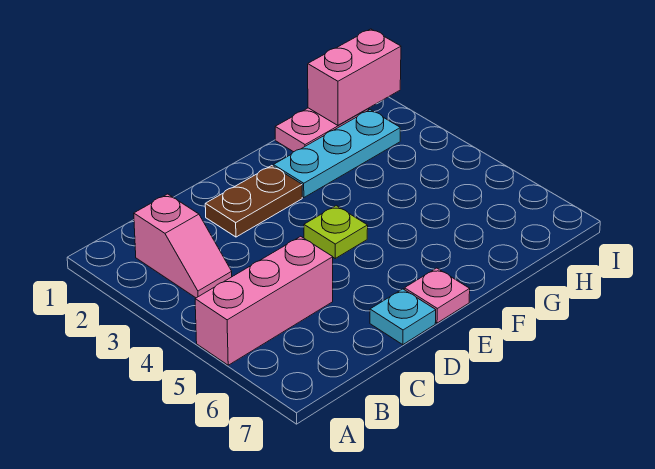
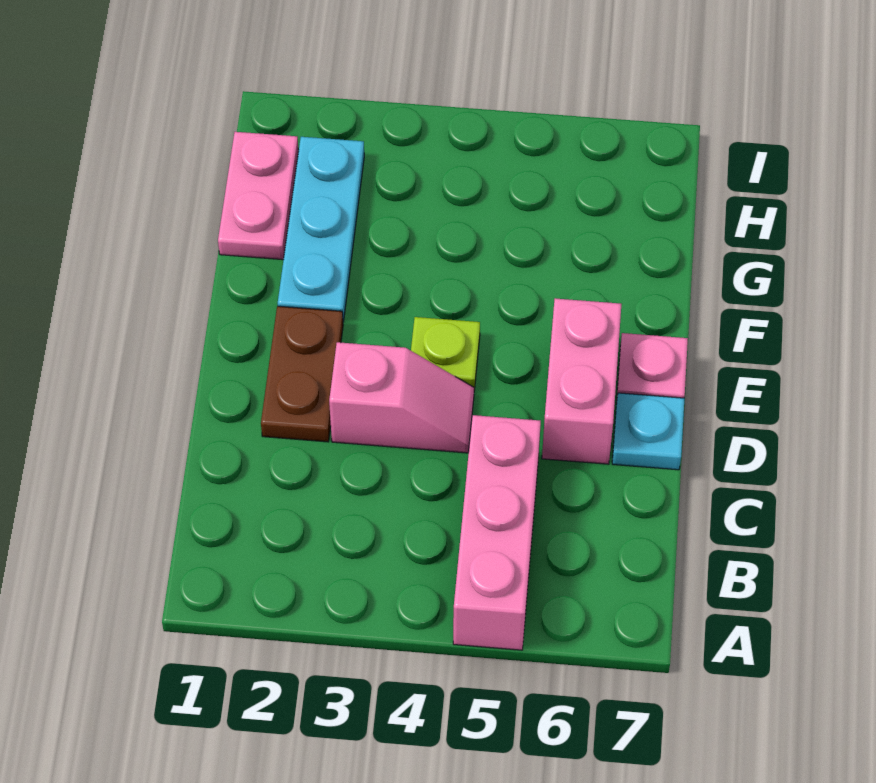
pink slope B2:B3 level 1 top 2 -> pink slope D3:D4 level 1 top 3
pink brick H1:I1 level 2 -> pink brick D6:E6 level 1

